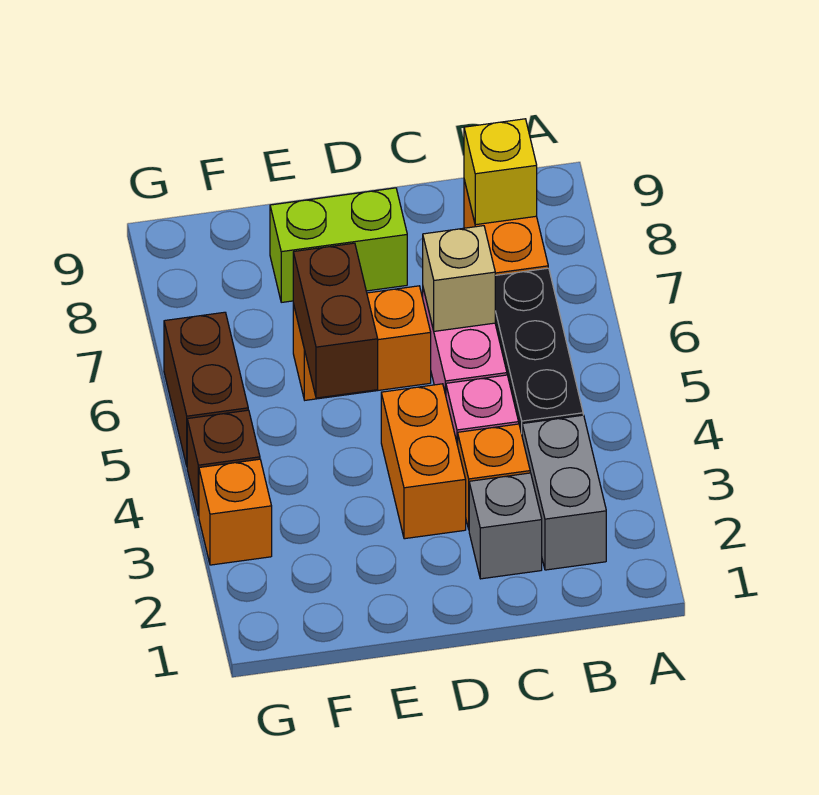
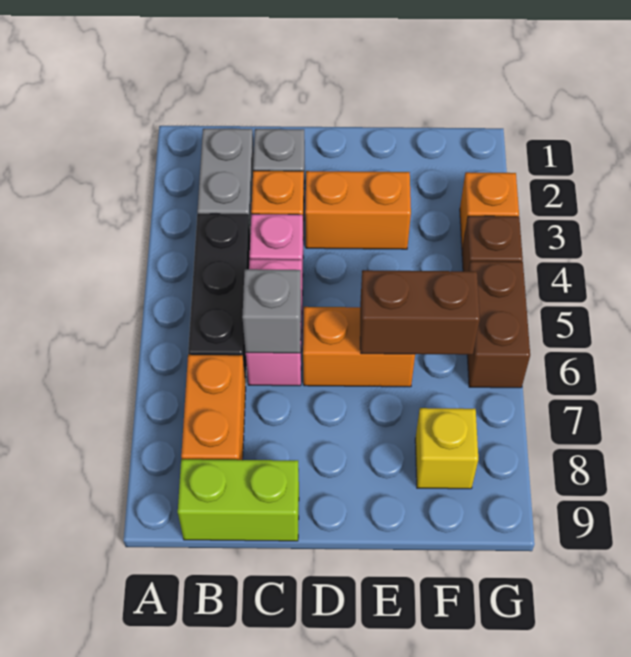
yellow brick B8 level 2 -> yellow brick F8 level 1
tan brick C6 level 2 -> grey brick C6 level 2
orange brick D3:D4 level 1 -> orange brick D3:E3 level 1
lime brick D8:E8 level 1 -> lime brick B9:C9 level 1
brown brick E5:E6 level 2 -> brown brick E6:F6 level 2

